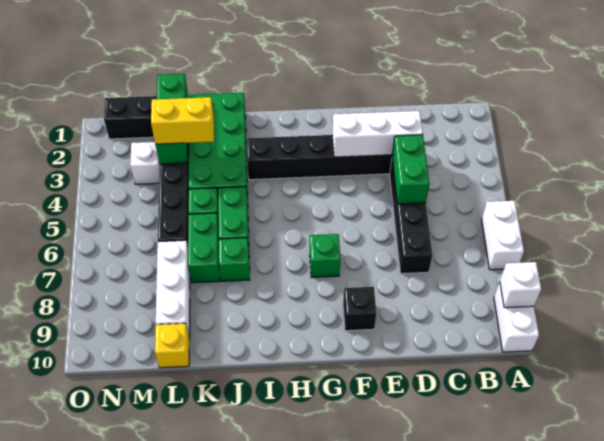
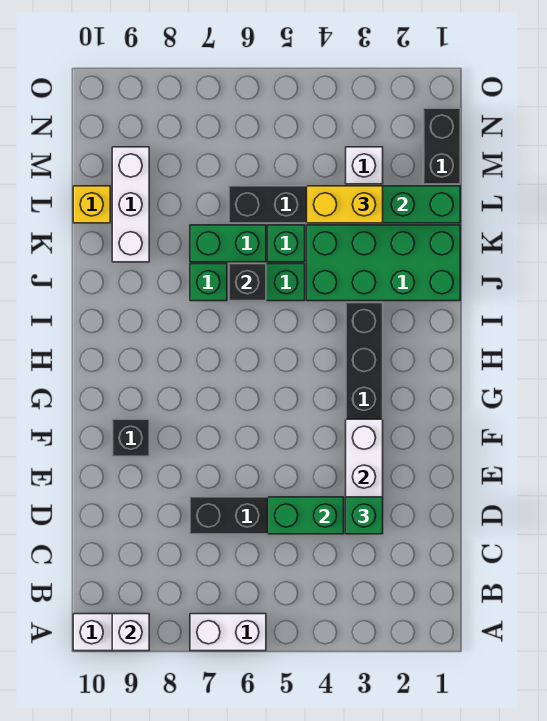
green brick G7 level 1 -> green brick D3 level 3
none -> black brick J6 level 2
yellow brick K3:L3 level 3 -> yellow brick L3:L4 level 3
white brick L7:L9 level 1 -> white brick K9:M9 level 1

